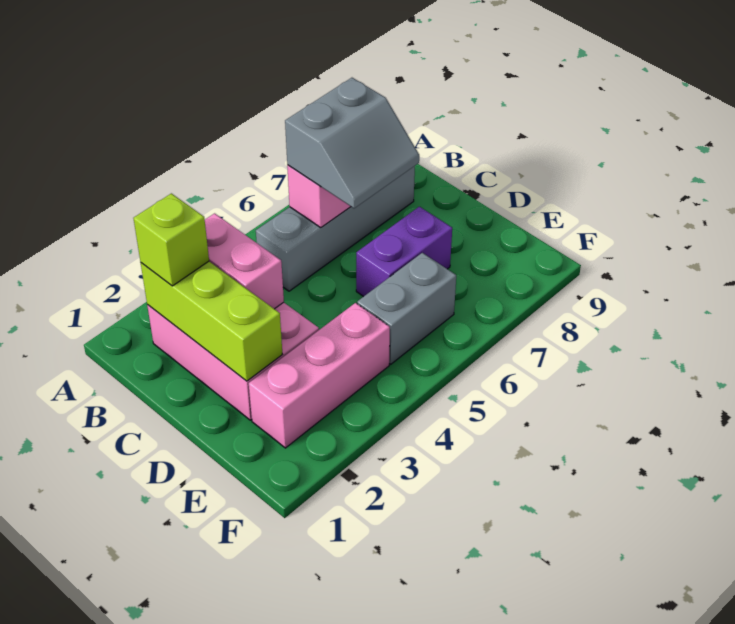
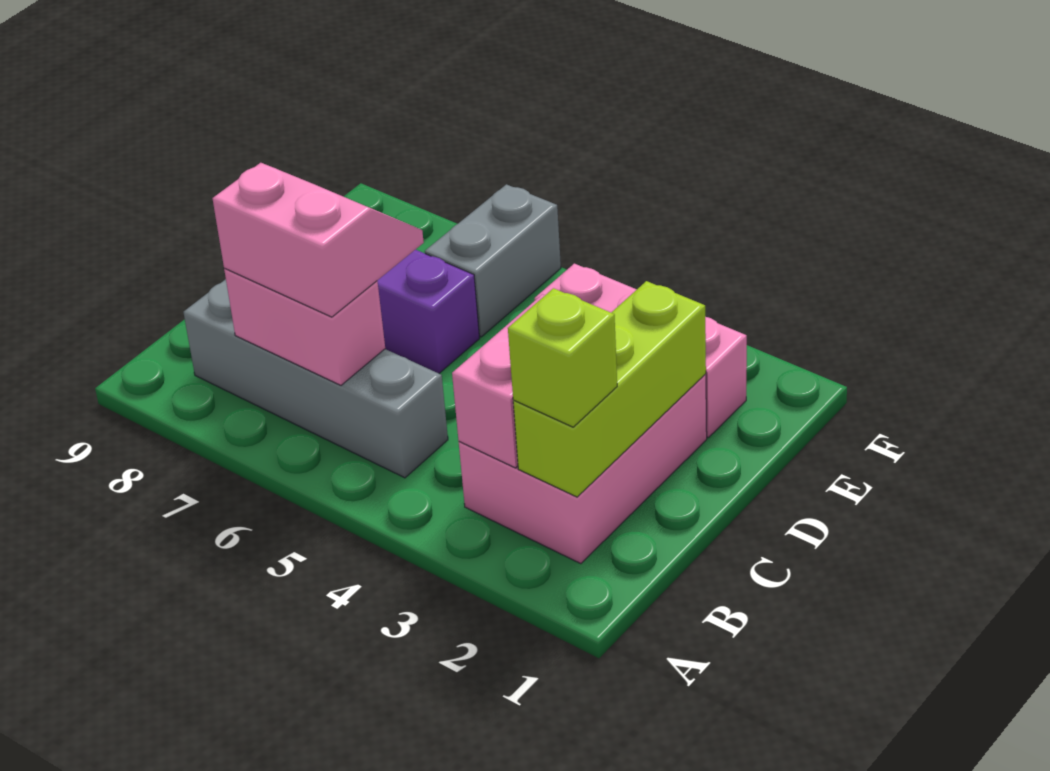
grey slope B6:C7 level 3 top B -> pink slope B6:C7 level 3 top B
grey brick E5:E6 level 1 -> grey brick E6:F6 level 1

